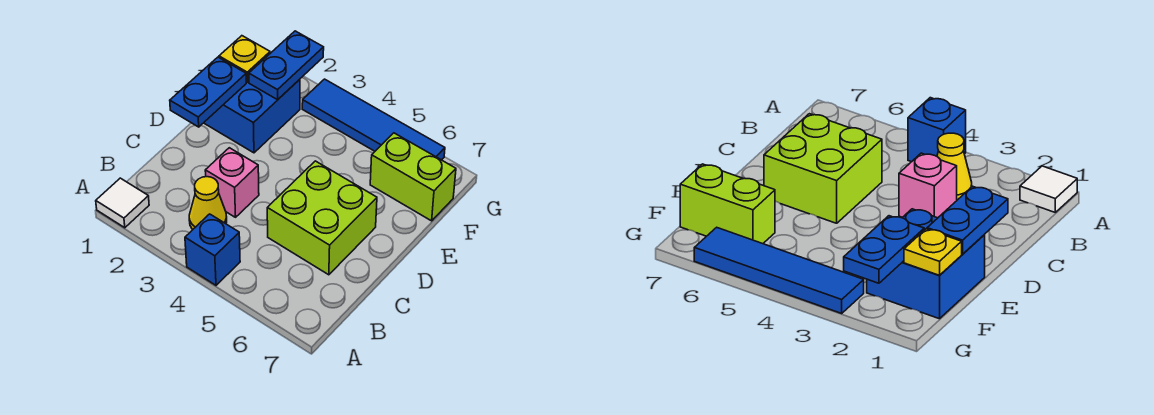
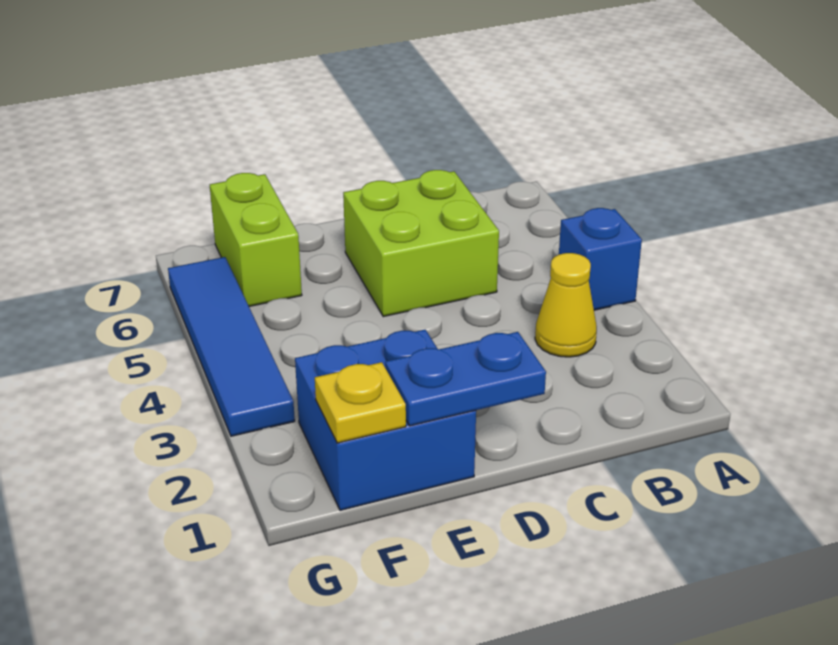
white tile A1 level 1 -> none
pink brick C3 level 1 -> none
blue plate F2:G2 level 2 -> none

